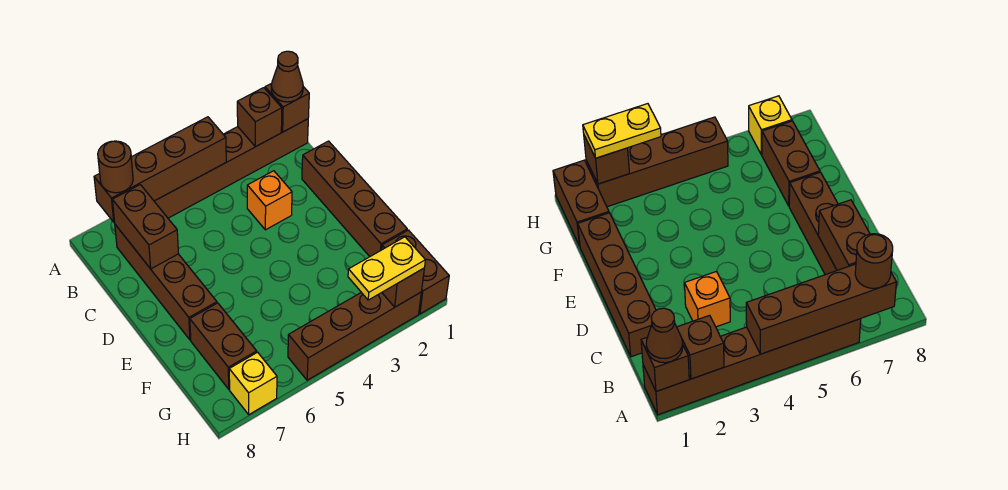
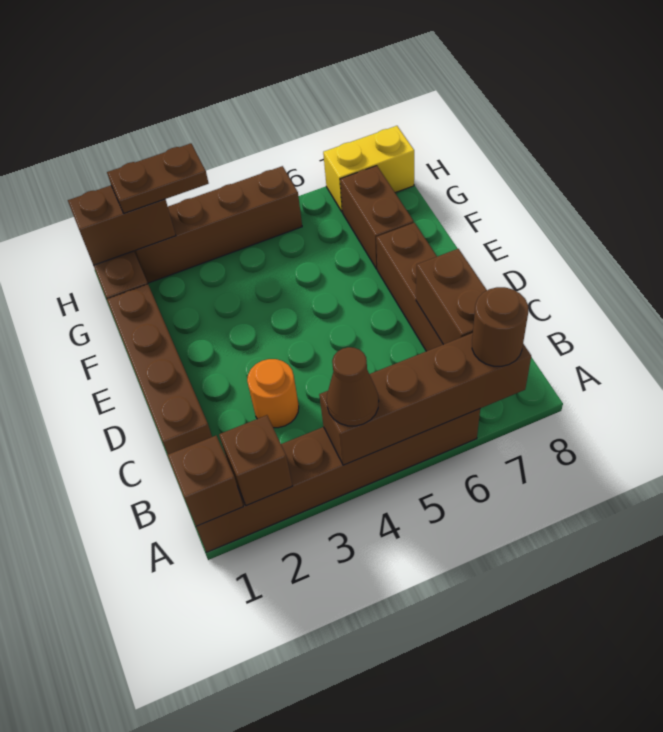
brown cone A1 level 3 -> brown cone A4 level 3
orange brick C3 level 1 -> orange round brick C3 level 1
brown brick H2 level 2 -> brown brick H1:H2 level 2
yellow plate H2:H3 level 3 -> brown plate H2:H3 level 3
yellow brick H7 level 1 -> yellow brick H7:H8 level 1

